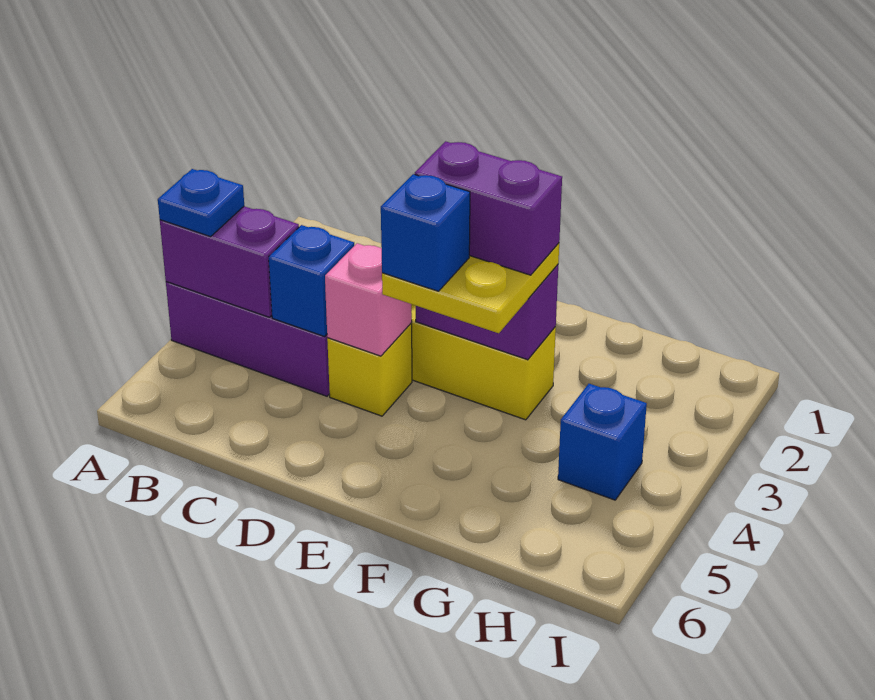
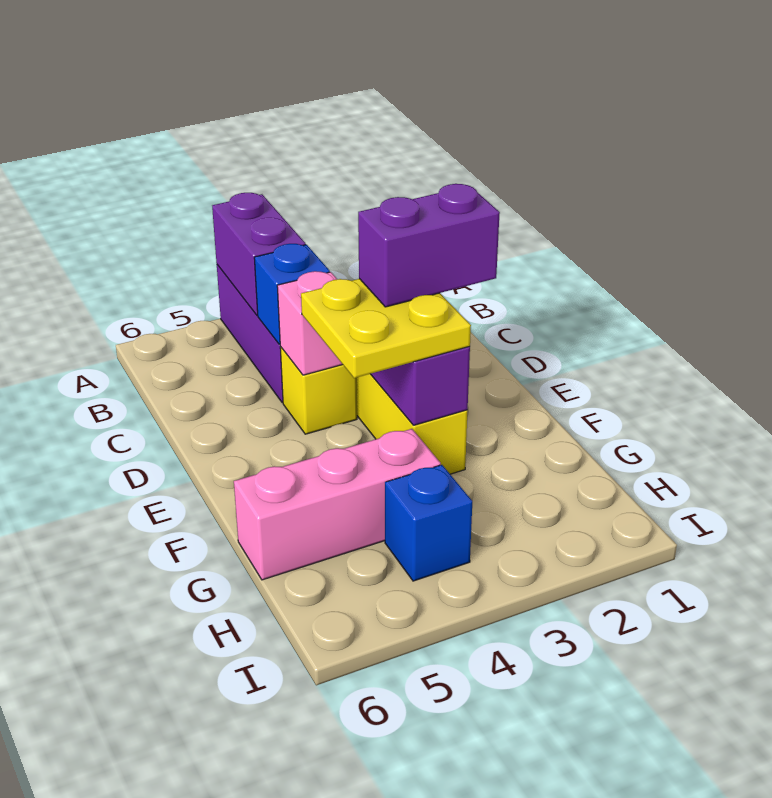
blue plate A4 level 3 -> none
purple brick E3:F3 level 4 -> purple brick E2:E3 level 4
blue brick E4 level 4 -> none
none -> pink brick G4:G6 level 1

